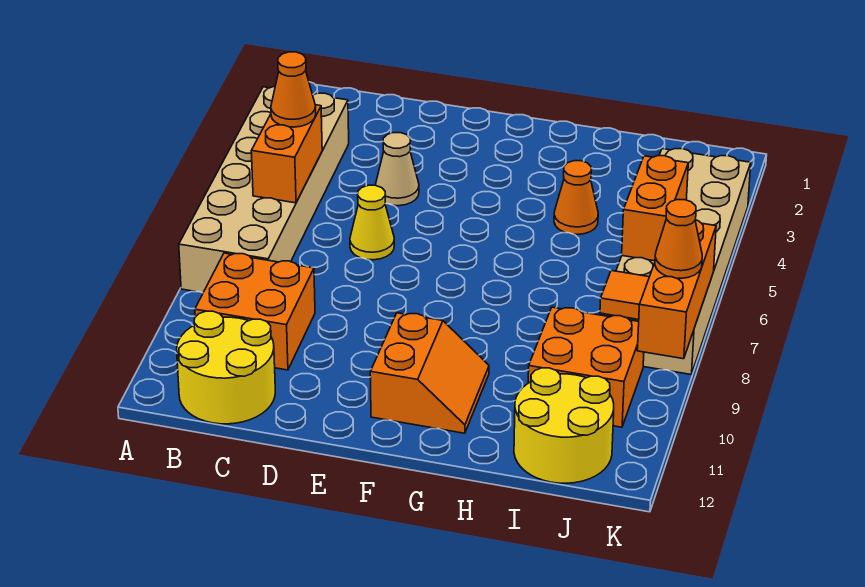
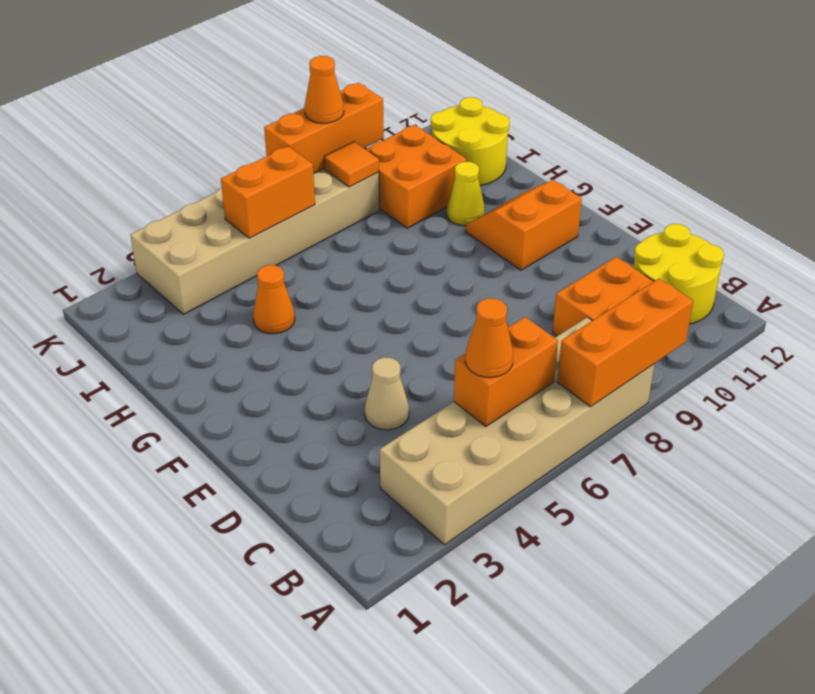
none -> orange brick A7:A9 level 2
yellow cone D6 level 1 -> yellow cone H10 level 1

